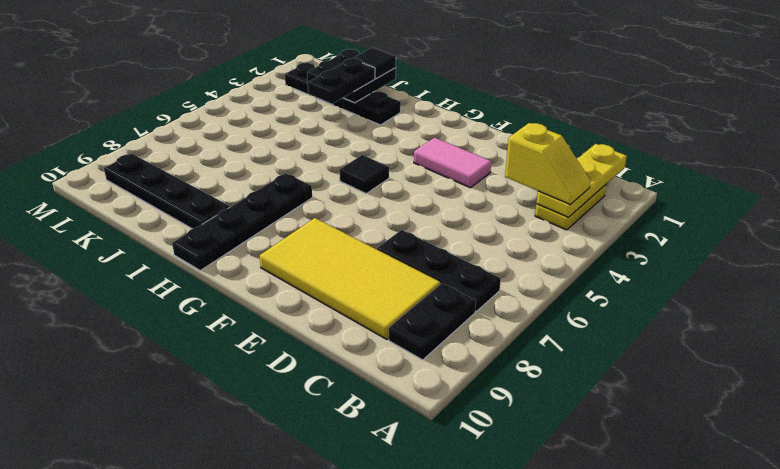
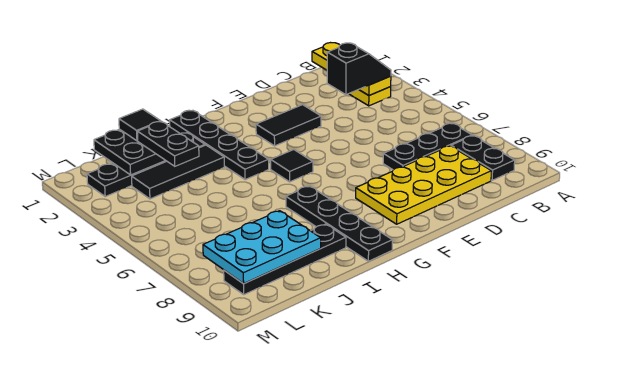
yellow slope B3:C3 level 3 top C -> black slope B3:C3 level 3 top C
yellow tile C8:F9 level 1 -> yellow plate C8:F9 level 1
pink tile E3:F3 level 1 -> black tile E3:F3 level 1
none -> black plate H1:H4 level 1
none -> black tile I3:K3 level 1
none -> cyan plate J8:L9 level 2

